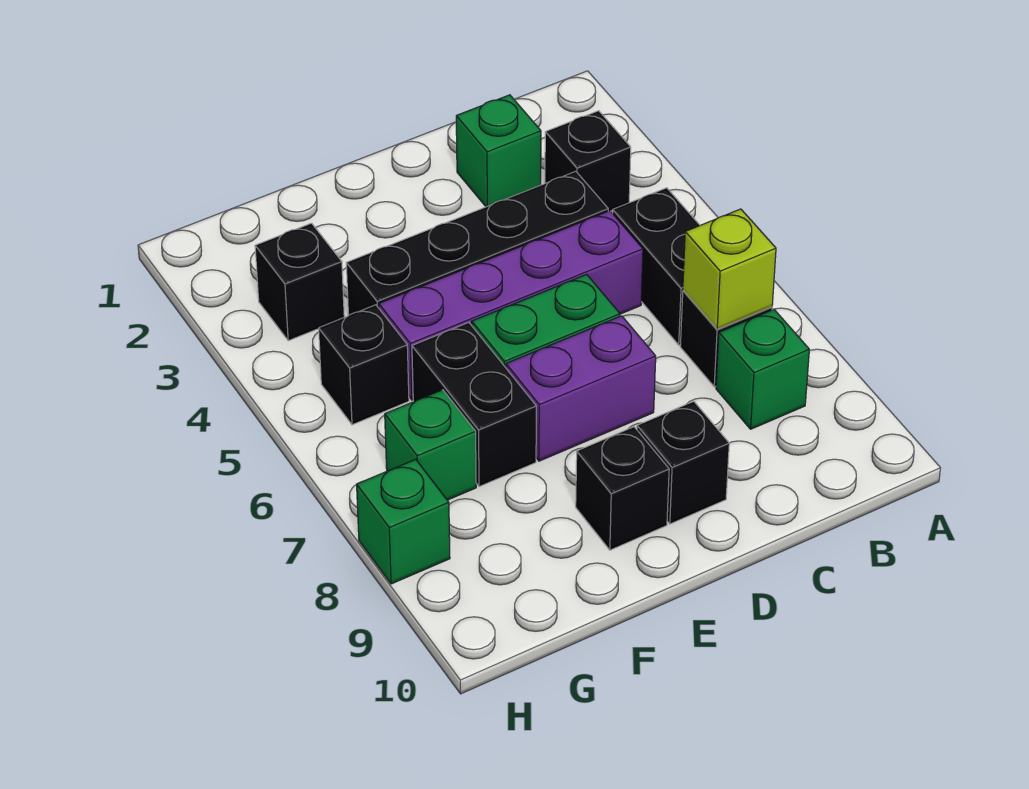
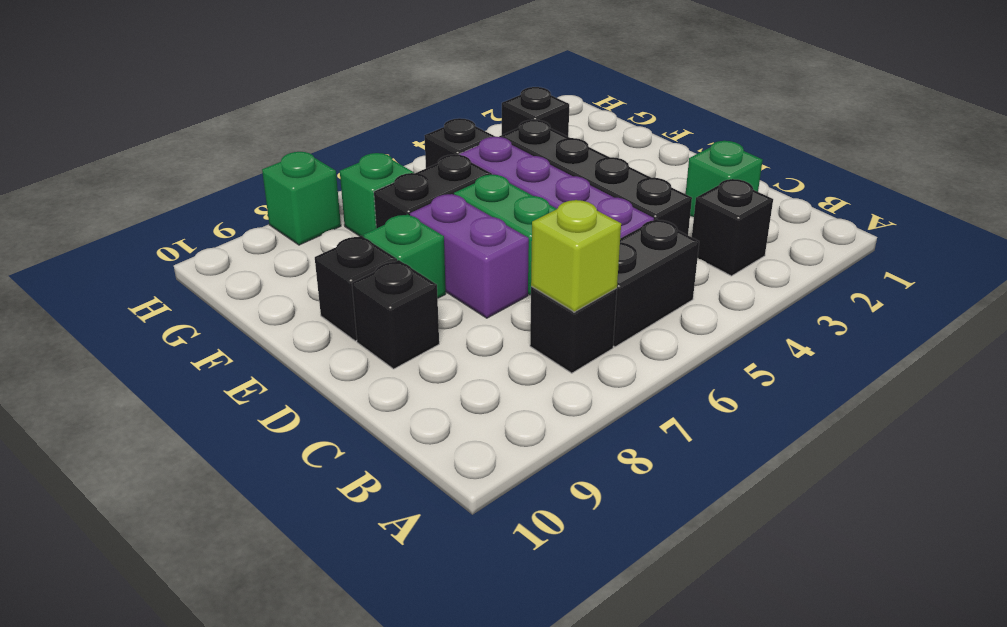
green brick B8 level 1 -> green brick E8 level 1

